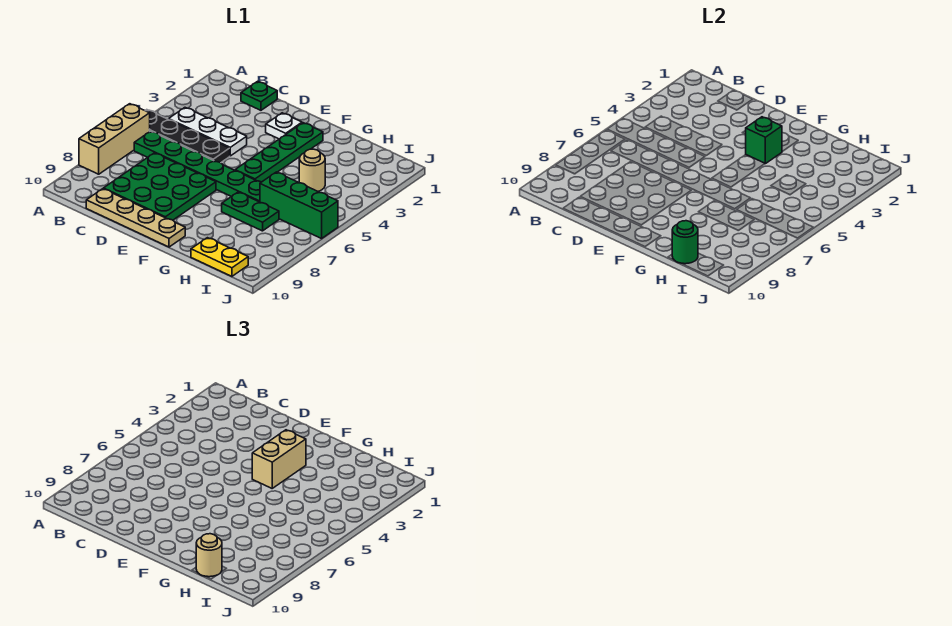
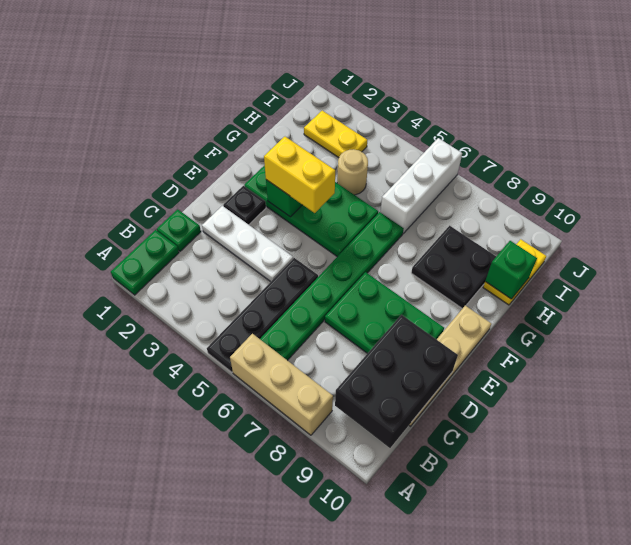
white plate B4:D4 level 1 -> white plate D2:D4 level 1
none -> black brick B9:D10 level 2
green plate C7:E9 level 1 -> green plate D7:E9 level 1
white plate E2 level 1 -> black plate E2 level 1
green plate F2:F5 level 1 -> green plate F2:G5 level 1
tan brick F3:F4 level 3 -> yellow brick F3:F4 level 3
green plate G7:H7 level 1 -> green plate A1:B1 level 1
none -> black plate G8:H9 level 1
green brick H6:J6 level 1 -> white brick H6:J6 level 1
green round brick H10 level 2 -> green brick H10 level 2
tan round brick H10 level 3 -> none
none -> yellow plate I2:I3 level 1

